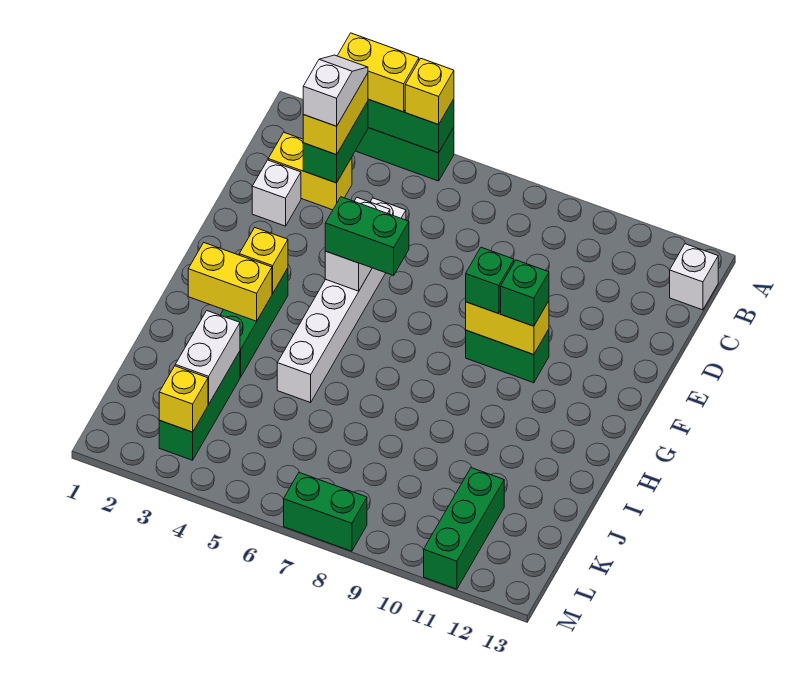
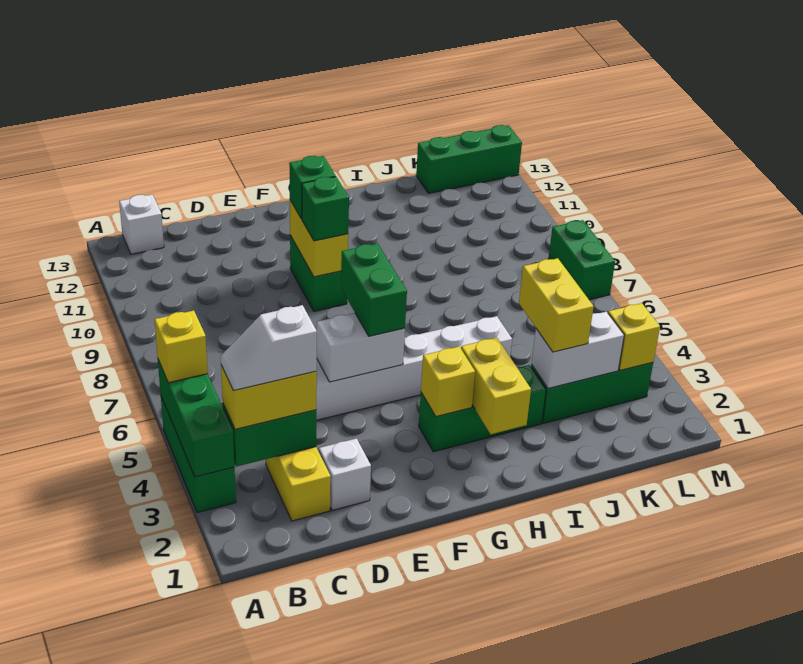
yellow brick A3:A4 level 3 -> yellow brick J3:J4 level 3
green brick K11:M11 level 1 -> green brick K13:M13 level 1

